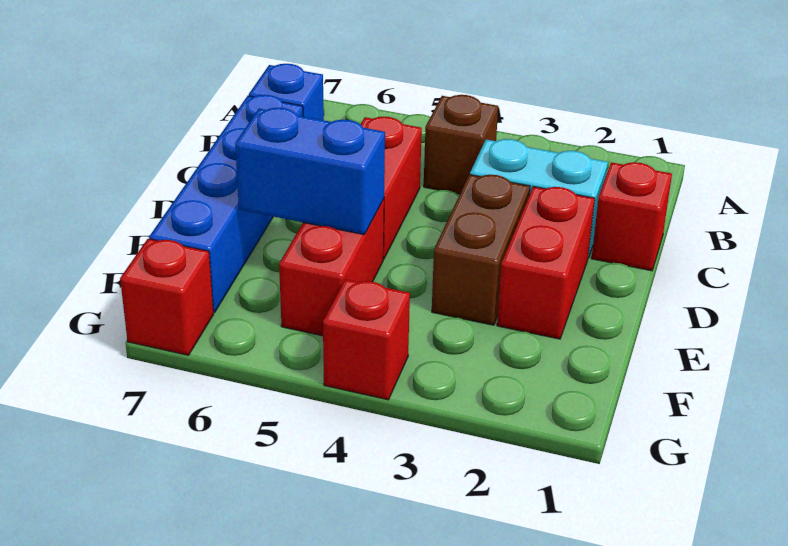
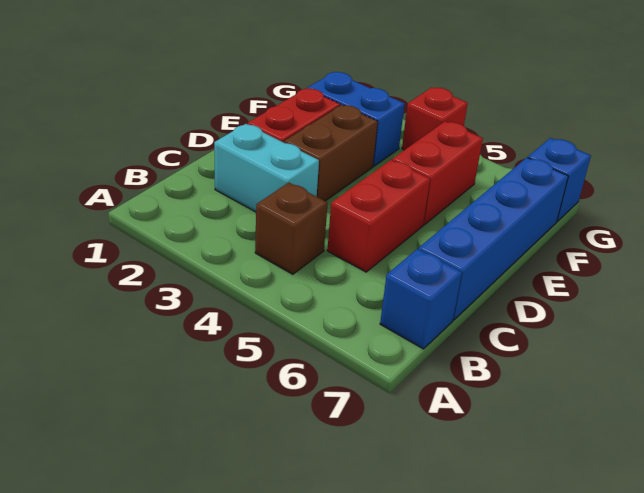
red brick C1 level 1 -> none
blue brick E5:E6 level 2 -> blue brick F2:F3 level 1
red brick G7 level 1 -> blue brick G7 level 1

